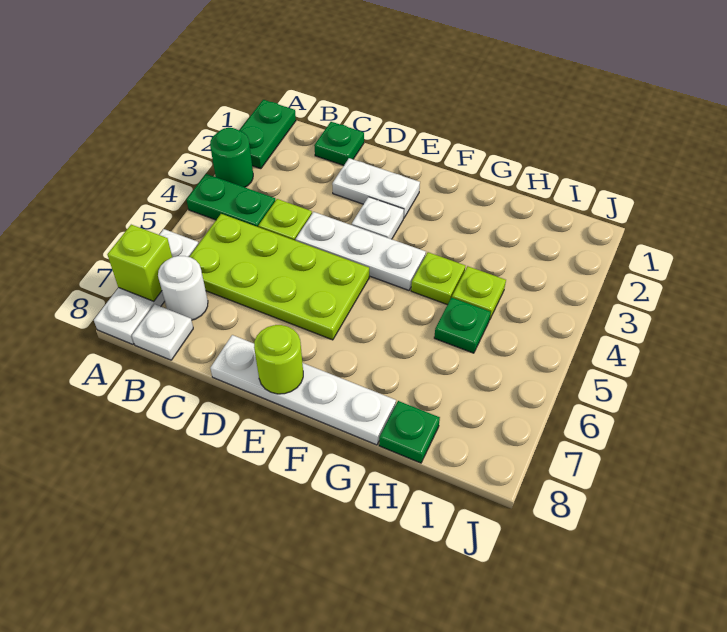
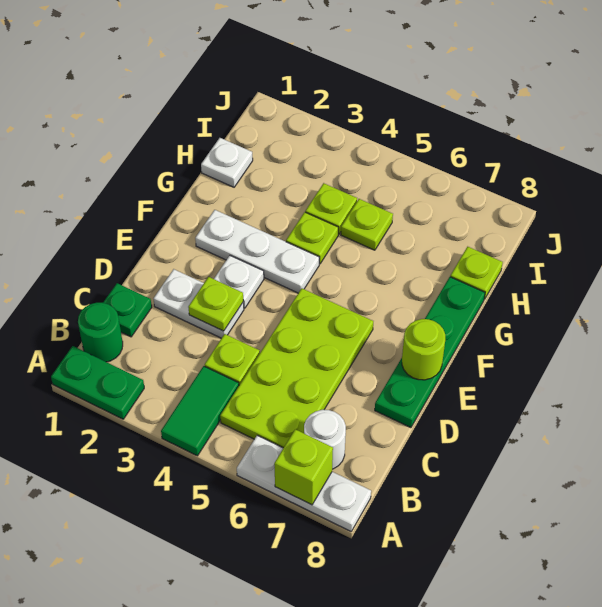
green round brick A3 level 1 -> green round brick B1 level 1
green plate A4:B4 level 1 -> green tile A4:B4 level 1
white plate B8 level 1 -> white plate H1 level 1
white plate D2:E2 level 1 -> white plate D2:D3 level 1
none -> lime plate D3 level 2
white plate D4:F4 level 1 -> white plate F2:F4 level 1
white plate D8:G8 level 1 -> green plate D8:G8 level 1
green plate H5 level 1 -> lime plate H5 level 1
green plate H8 level 1 -> lime plate H8 level 1

